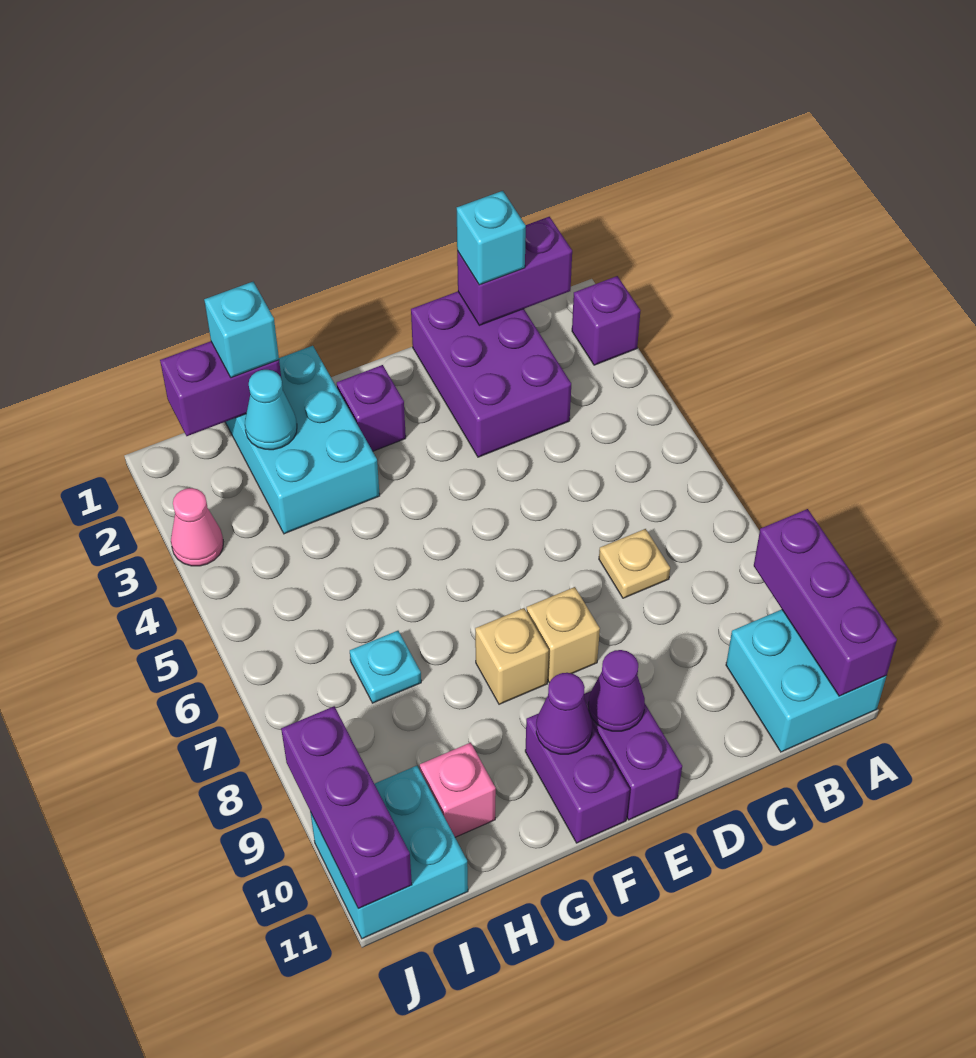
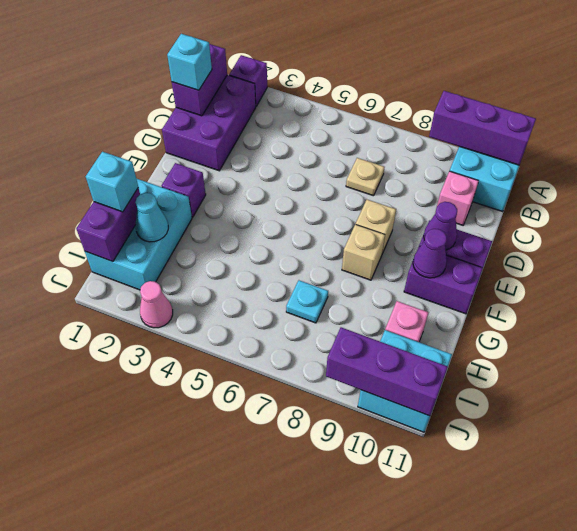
purple brick C1:D3 level 1 -> purple brick B1:D2 level 1
none -> pink brick C10 level 1
cyan brick G1:H3 level 1 -> cyan brick G1:I2 level 1

